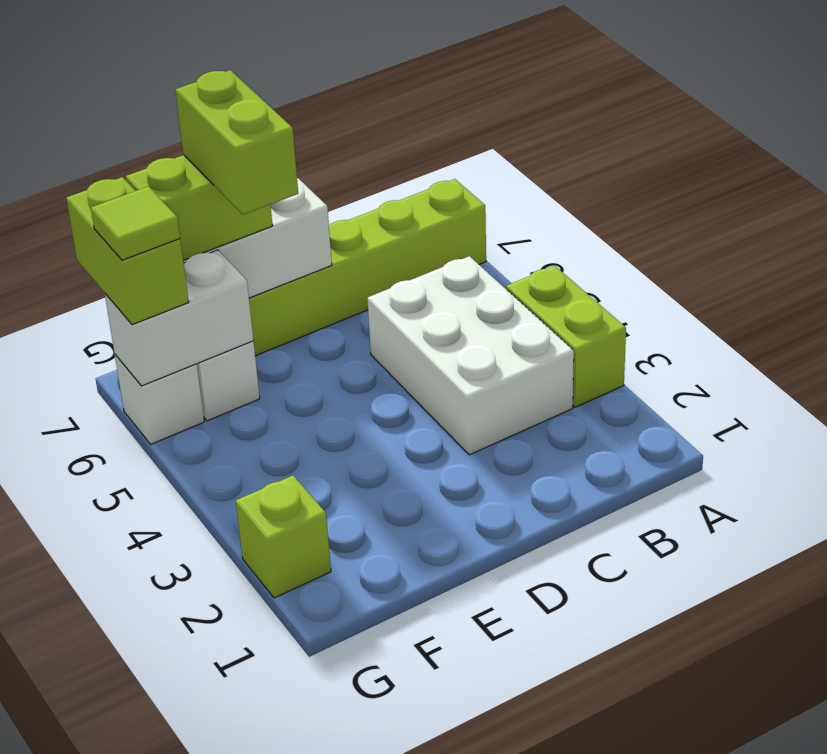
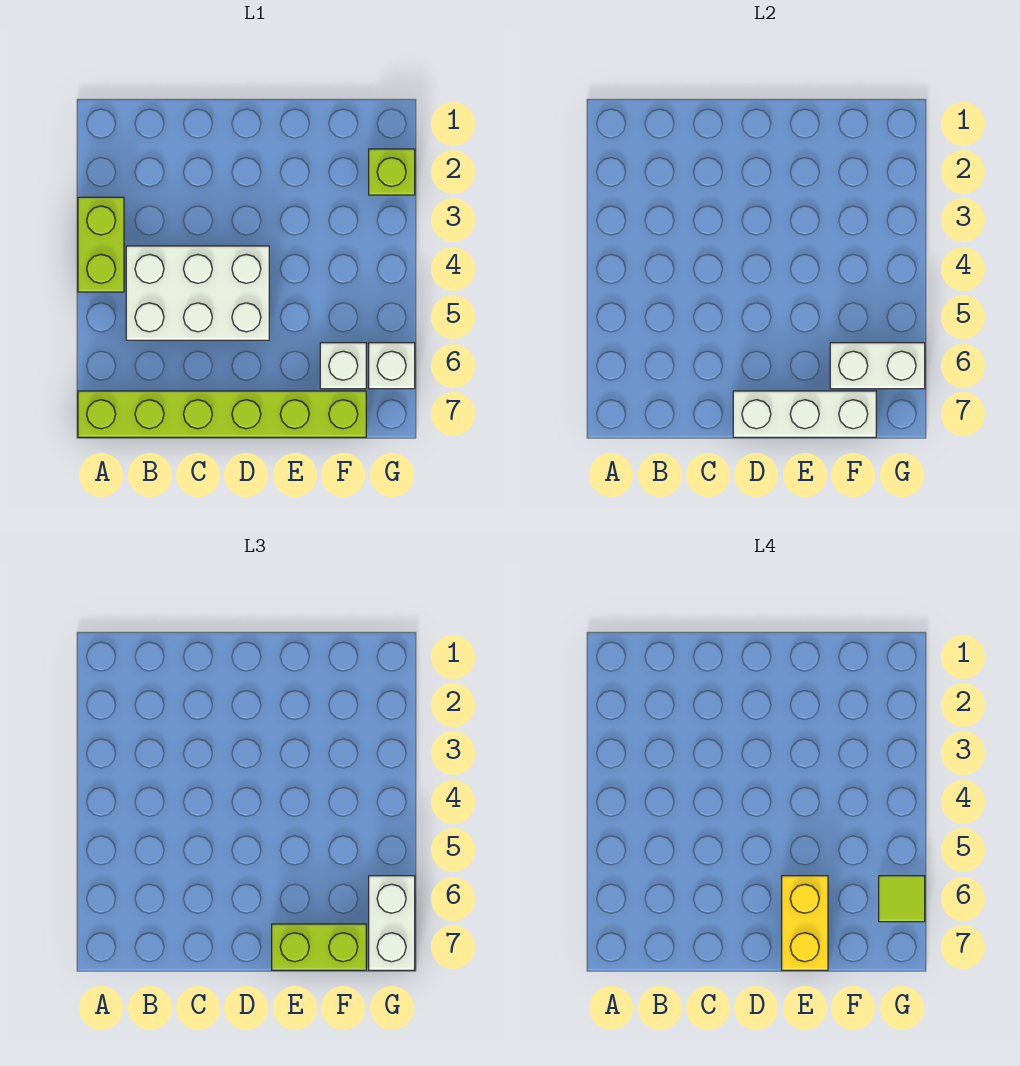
white brick B3:C5 level 1 -> white brick B4:D5 level 1
lime brick E6:E7 level 4 -> yellow brick E6:E7 level 4
lime brick G6:G7 level 3 -> white brick G6:G7 level 3

